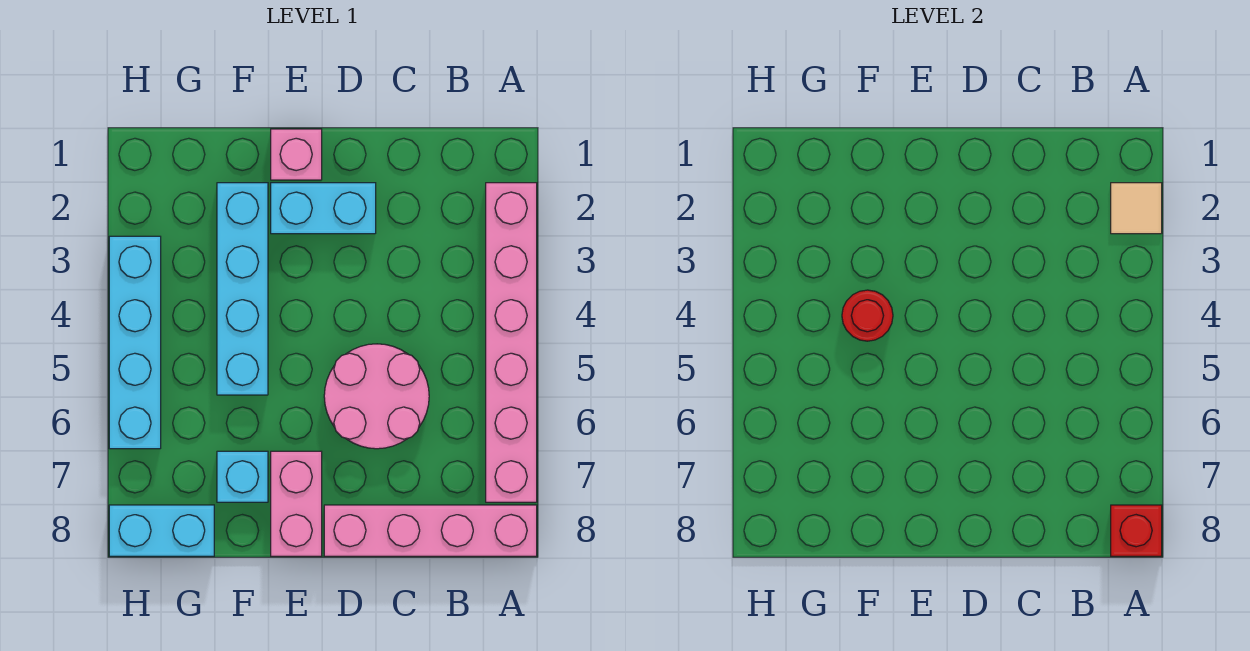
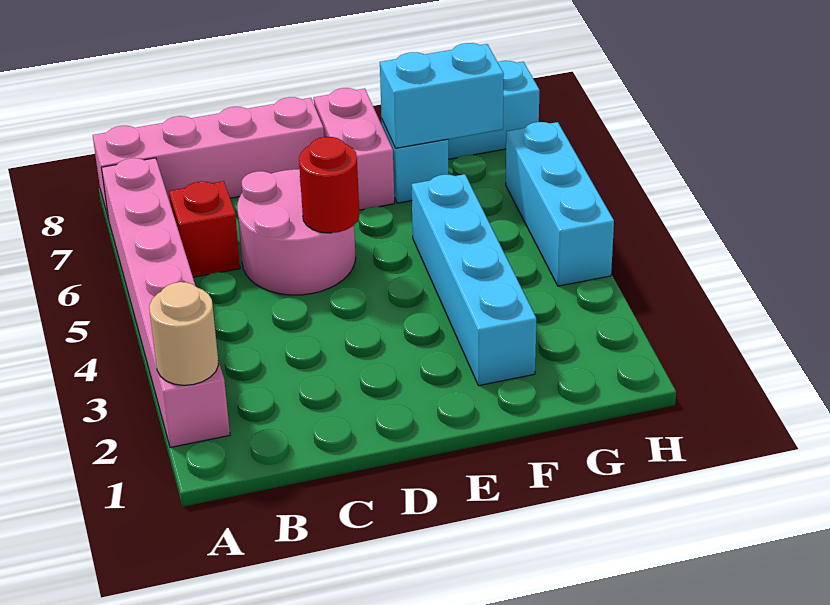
tan tile A2 level 2 -> tan round brick A2 level 2
red brick A8 level 2 -> red brick B6 level 1
cyan brick D2:E2 level 1 -> cyan brick F7:G7 level 2
pink brick E1 level 1 -> none
red round brick F4 level 2 -> red round brick D5 level 2
cyan brick H3:H6 level 1 -> cyan brick H4:H6 level 1

